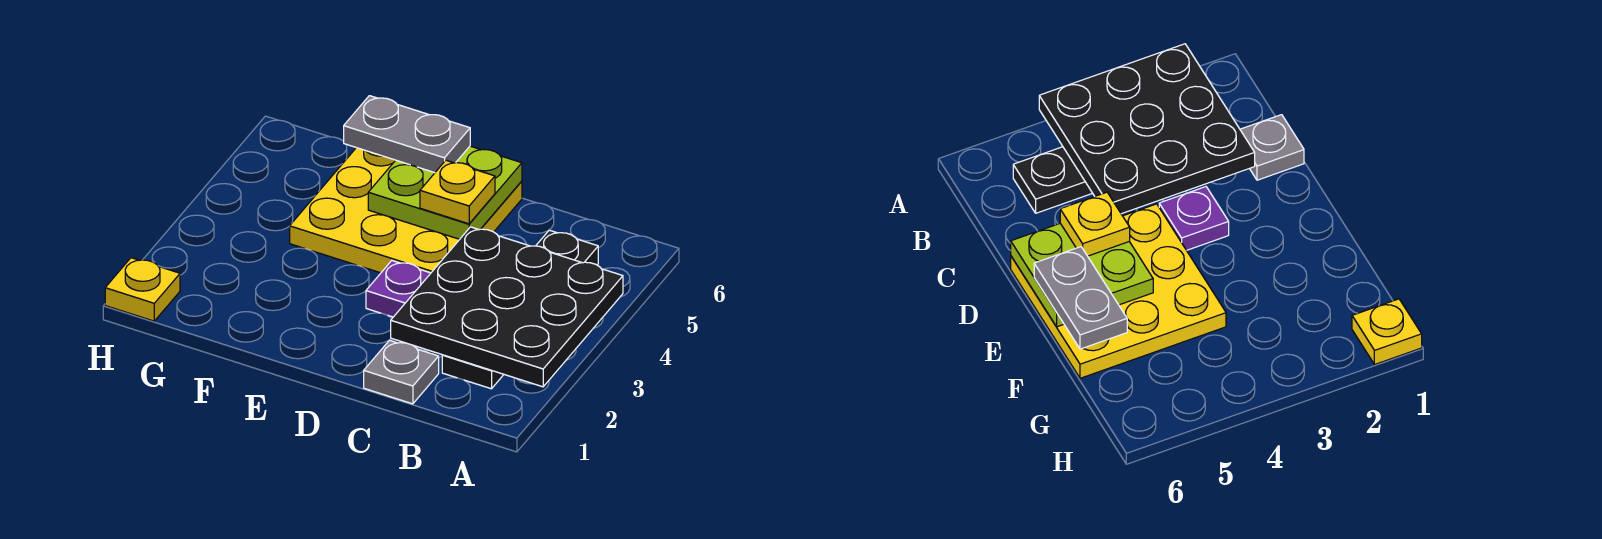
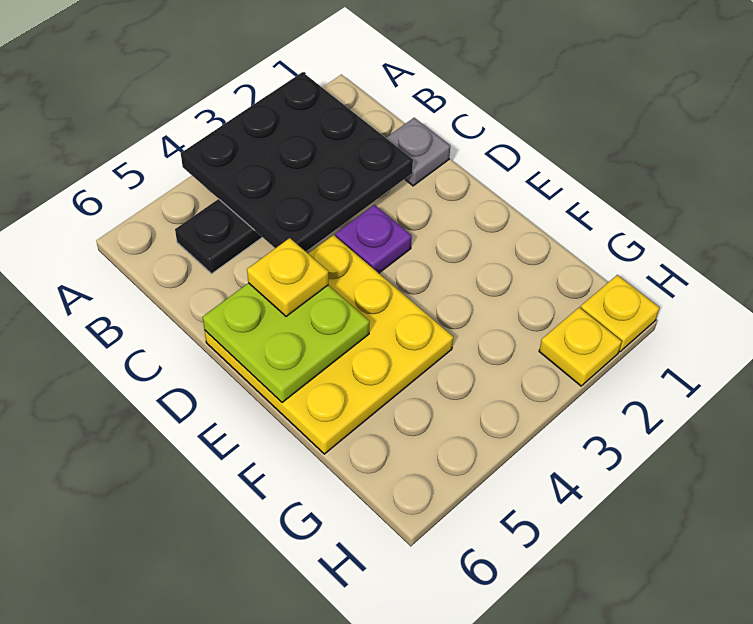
grey plate E6:F6 level 3 -> none
none -> yellow plate H2 level 1

